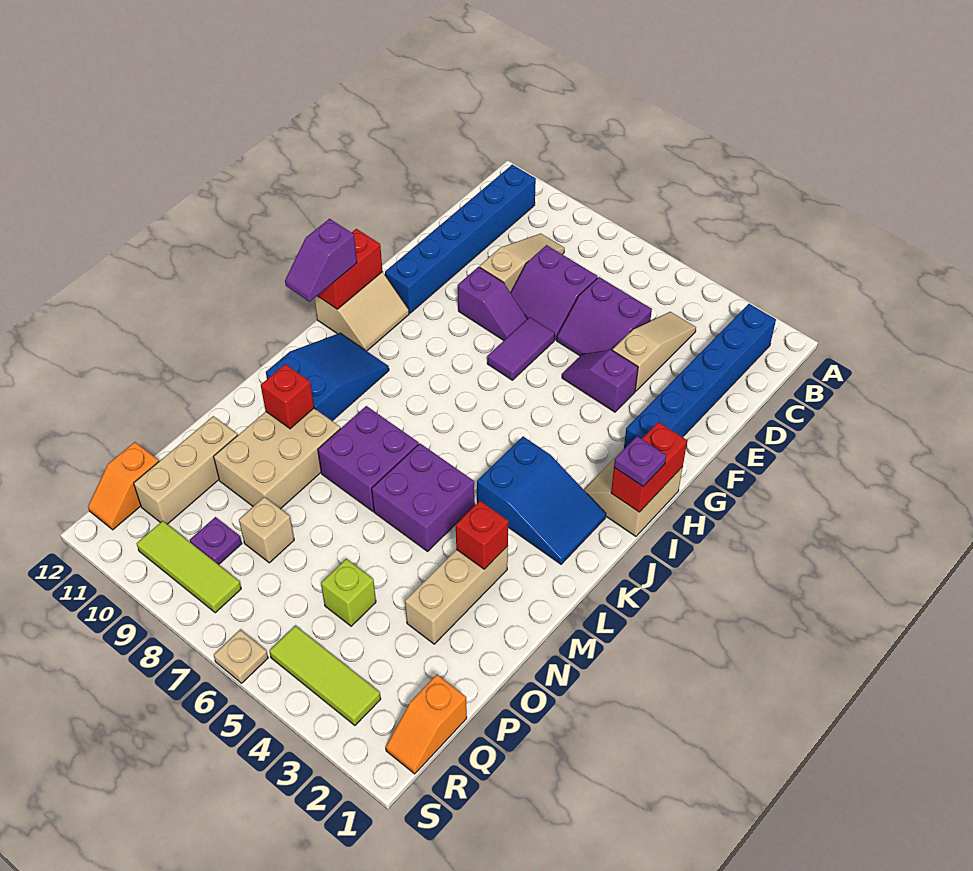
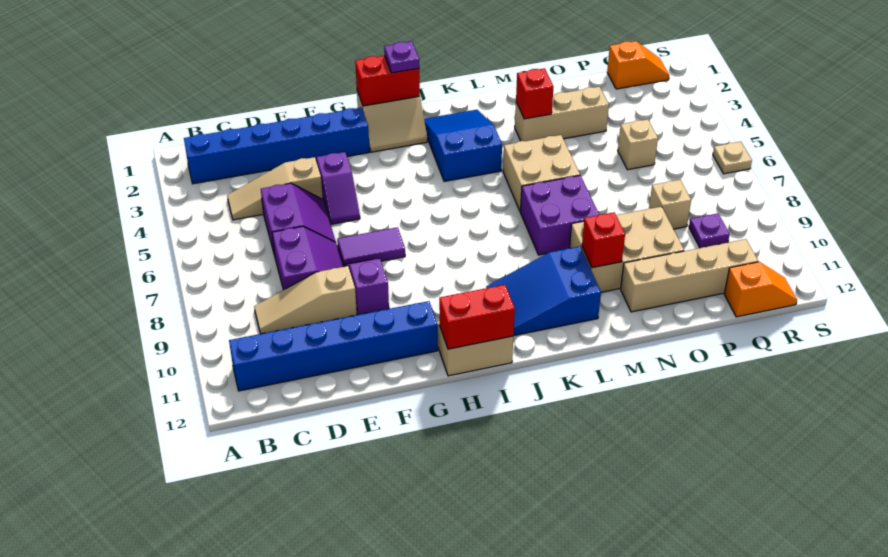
purple slope I12:J12 level 3 top I -> none
purple brick L5:M6 level 1 -> tan brick L5:M6 level 1
tan brick O11:Q11 level 1 -> tan brick N11:Q11 level 1
lime brick P5 level 1 -> tan brick P5 level 1
lime tile R3:R5 level 1 -> none
lime tile R8:R10 level 1 -> none

